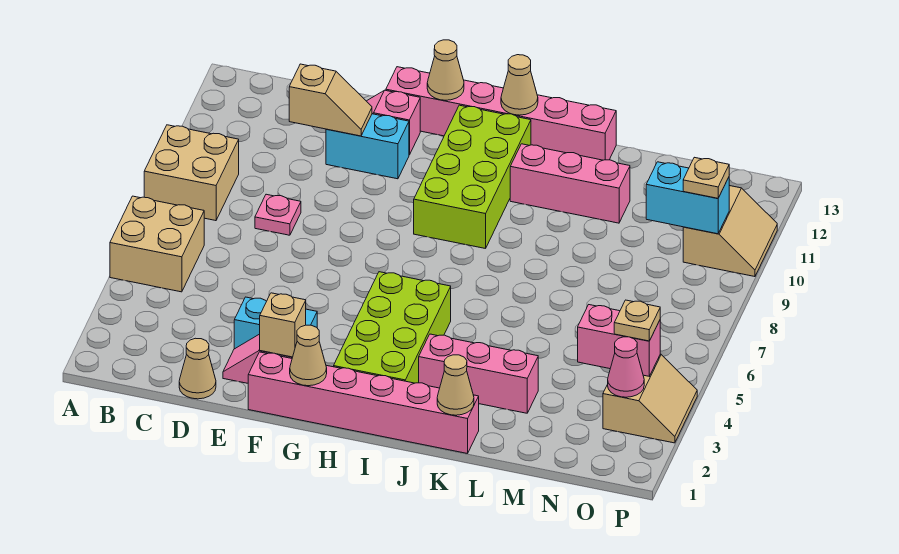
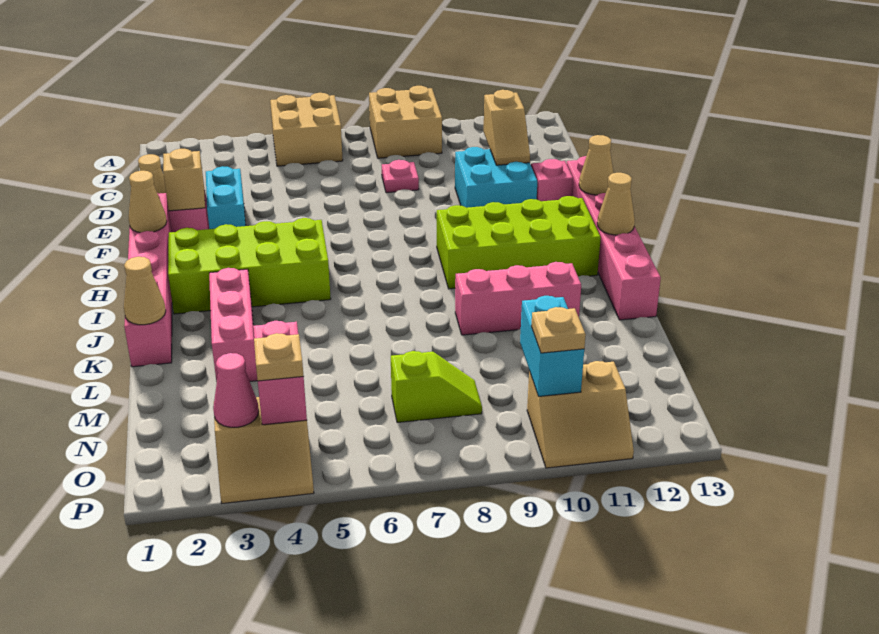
cyan brick E11:F11 level 1 -> cyan brick E10:F11 level 1
pink brick J11:L11 level 1 -> pink brick K9:K11 level 1
none -> lime slope N7:N8 level 1 top 7

